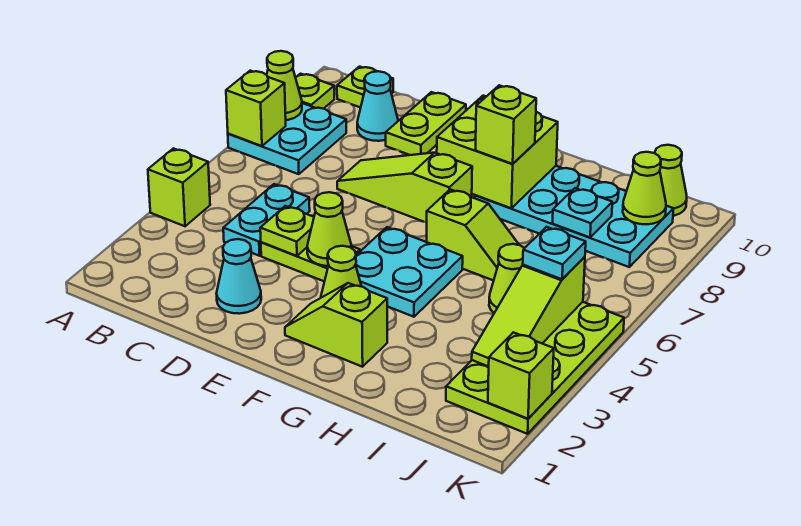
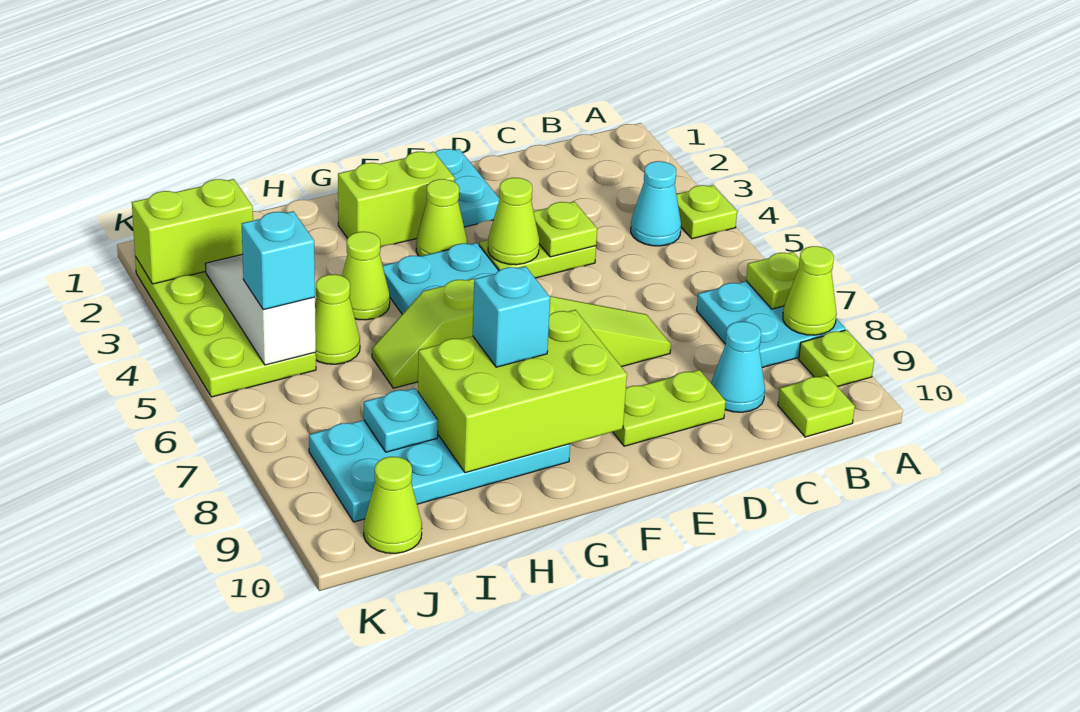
lime brick A4 level 1 -> lime plate A4 level 1
lime brick A7 level 2 -> lime plate A7 level 2
cyan plate C4:C5 level 1 -> cyan plate E1:E2 level 1
cyan cone D2 level 1 -> cyan cone B4 level 1
lime plate D9:D10 level 1 -> lime plate D9:E9 level 1
lime slope F2:G2 level 1 top G -> lime brick F2:G2 level 1
lime brick F8:G9 level 2 -> lime brick F8:H9 level 2
lime brick G8 level 3 -> cyan brick G8 level 3
lime slope J3:J5 level 2 top 5 -> white slope J3:J5 level 2 top 5
cyan plate J5 level 3 -> cyan brick J5 level 3
lime cone J9 level 2 -> lime cone H4 level 1
lime brick K2 level 2 -> lime brick J2:K2 level 2

